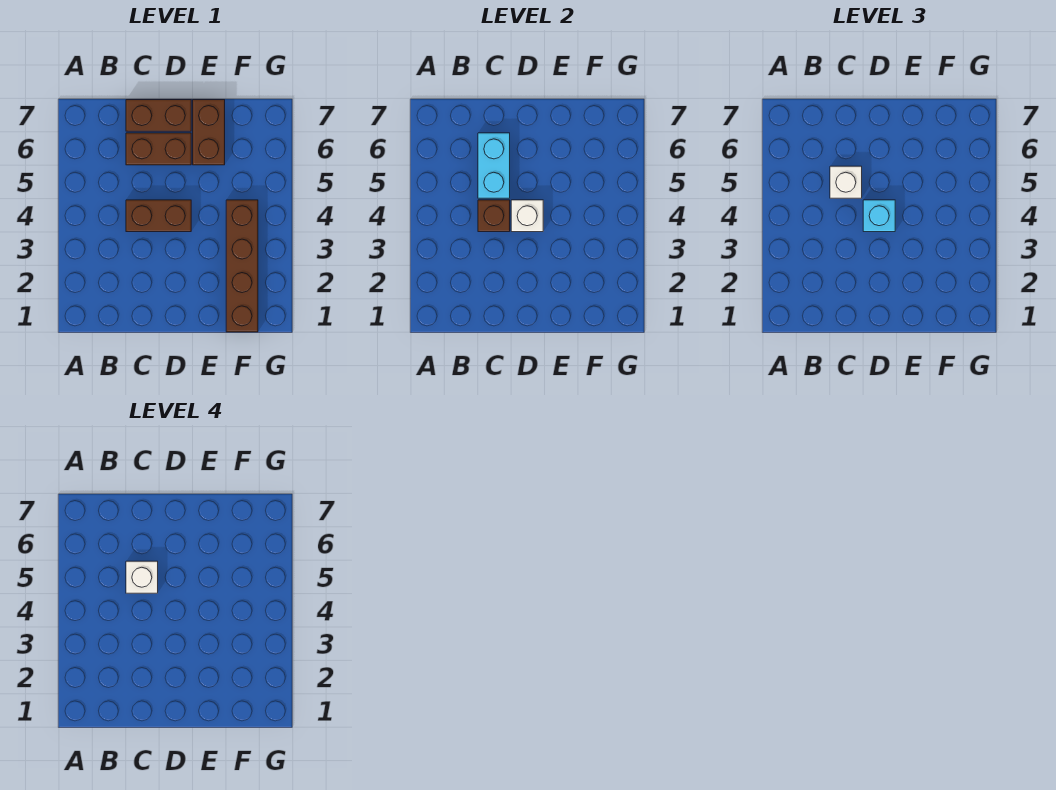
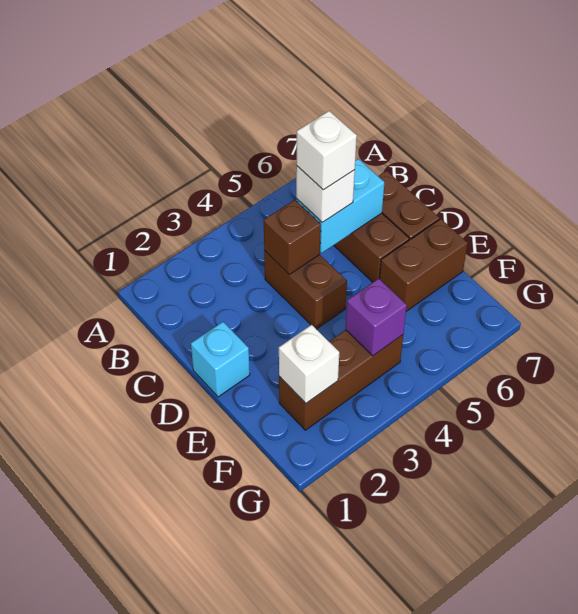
white brick D4 level 2 -> white brick F2 level 2
cyan brick D4 level 3 -> cyan brick D1 level 1
brown brick F1:F4 level 1 -> brown brick F2:F4 level 1
none -> purple brick F4 level 2

